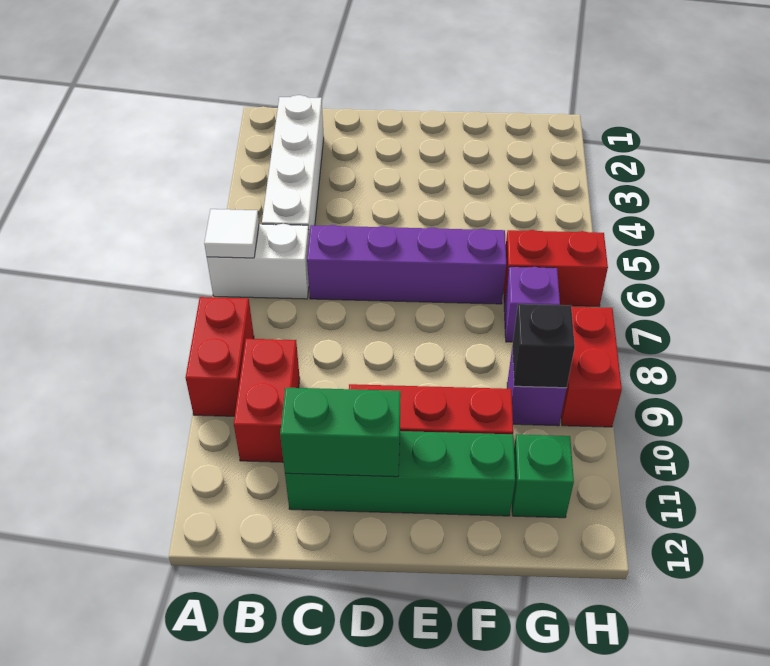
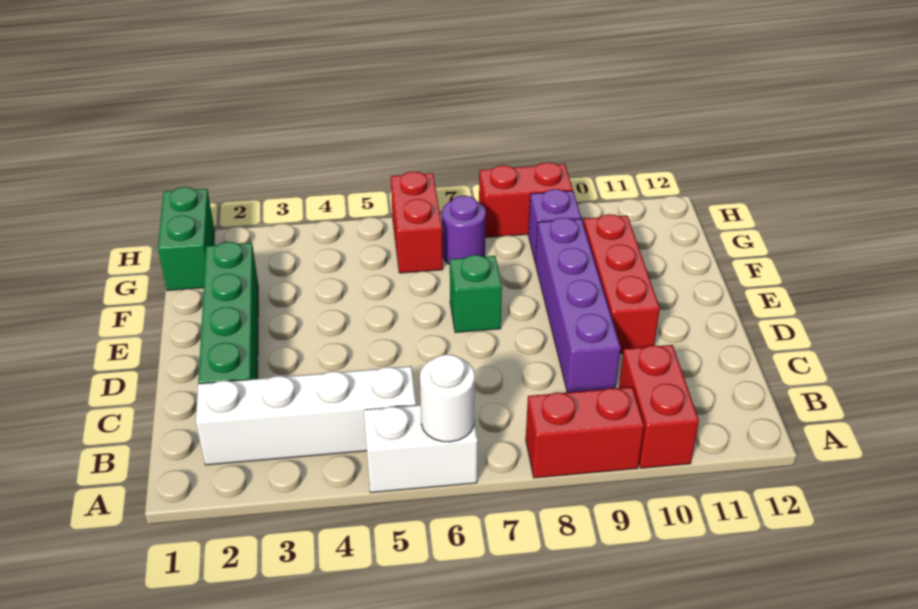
white brick A6:B6 level 1 -> white brick A5:A6 level 1
white tile A6 level 2 -> white round brick A6 level 2
red brick B9:B10 level 1 -> red brick A10:B10 level 1
purple brick C6:F6 level 1 -> purple brick C9:F9 level 1
green brick C11:F11 level 1 -> green brick C2:F2 level 1
green brick C11:D11 level 2 -> green brick G1:H1 level 1
purple brick G7 level 1 -> purple round brick G7 level 1
black brick G9 level 2 -> none
green brick G11 level 1 -> green brick E7 level 1

